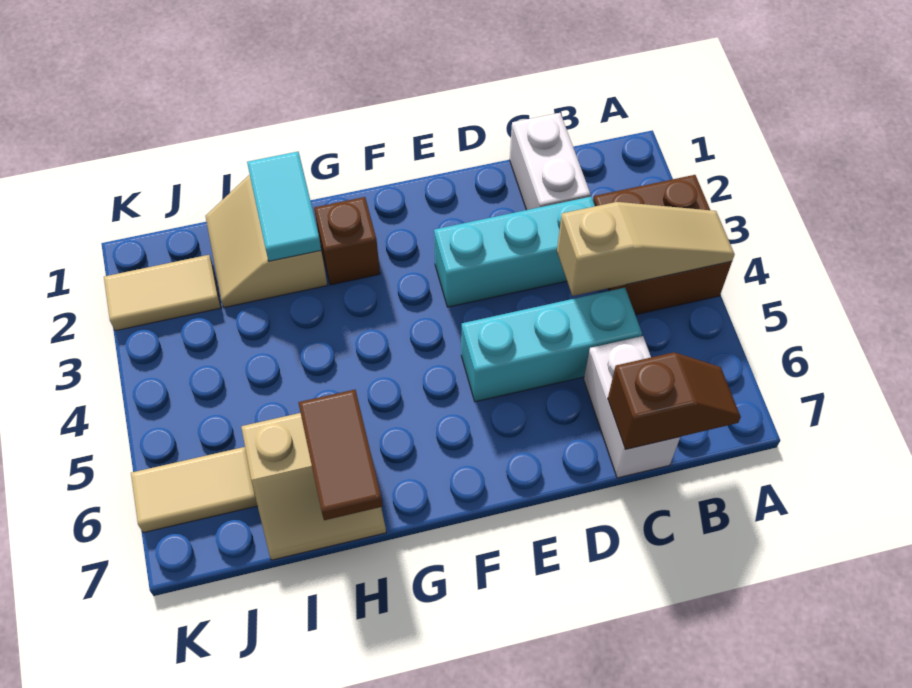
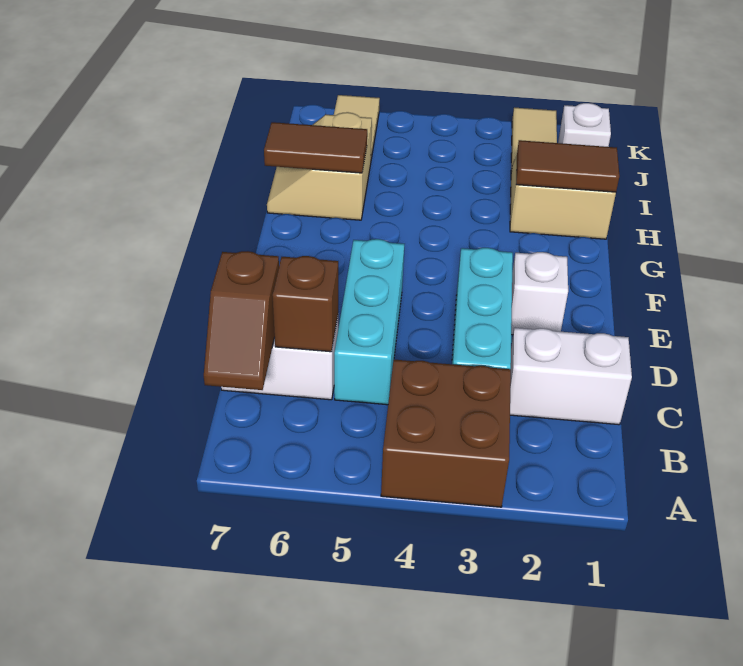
tan slope A4:C4 level 2 top C -> none
none -> white brick E2 level 1
brown brick G2 level 1 -> brown brick C6 level 2
cyan tile H1:H2 level 2 -> brown tile H1:H2 level 2
none -> white brick J1 level 1

